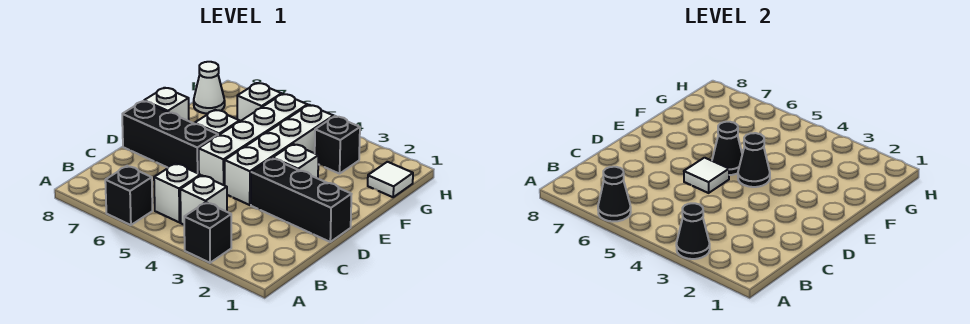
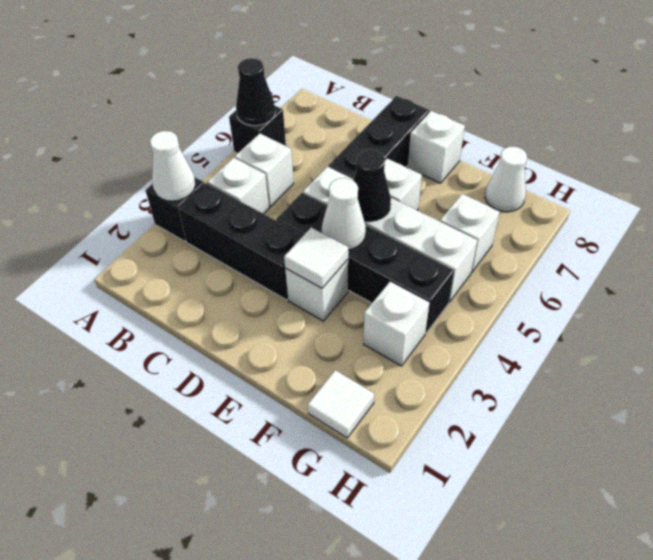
black cone A3 level 2 -> white cone A3 level 2
black brick D1:D3 level 1 -> black brick B3:D3 level 1
white brick D4:G4 level 1 -> black brick D4:G4 level 1
white tile D5 level 2 -> white tile E3 level 2
black cone E4 level 2 -> white cone E4 level 2
black brick G3 level 1 -> white brick G3 level 1

